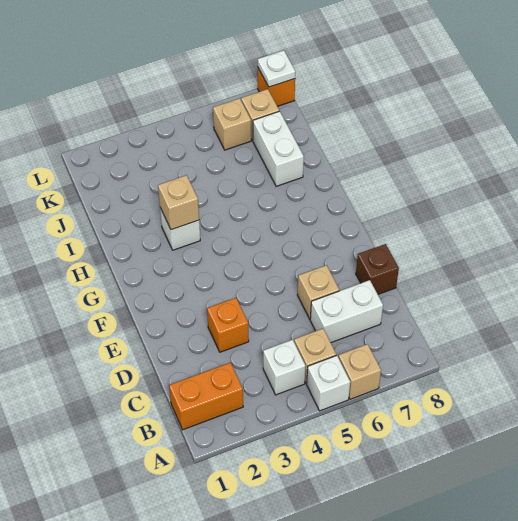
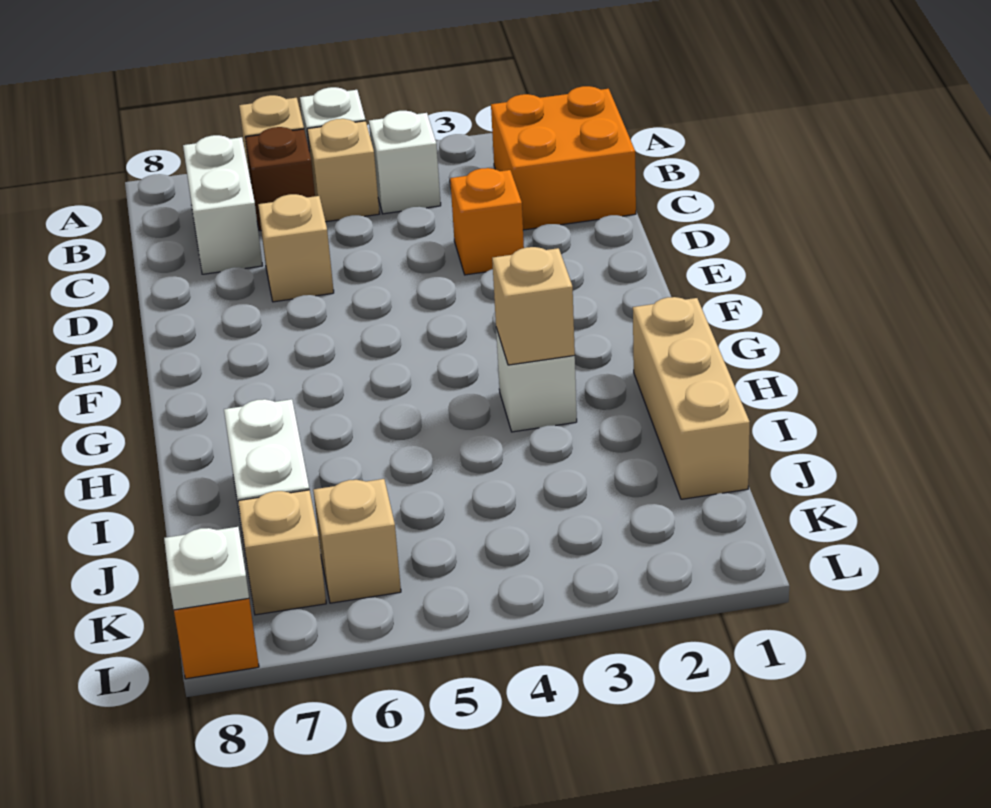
orange brick B1:B2 level 1 -> orange brick B1:C2 level 1
white brick C6:C7 level 1 -> white brick B7:C7 level 1
brown brick D8 level 1 -> brown brick B6 level 1
none -> tan brick H1:J1 level 1

